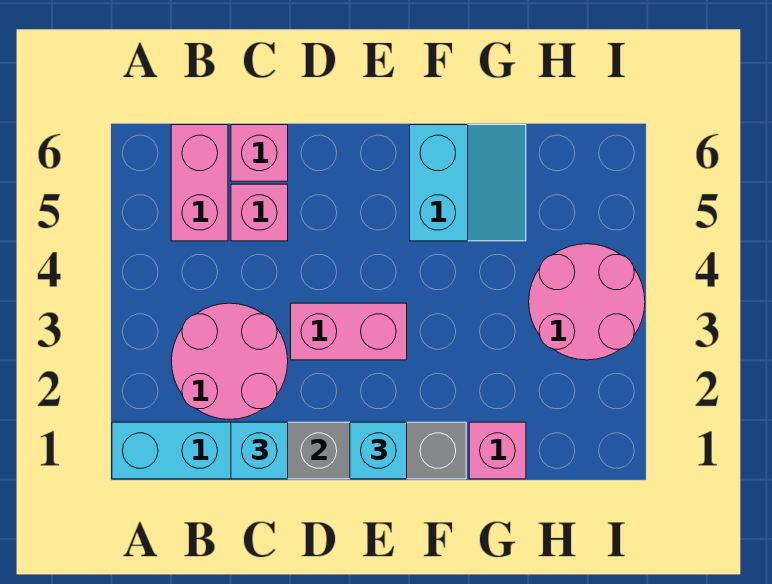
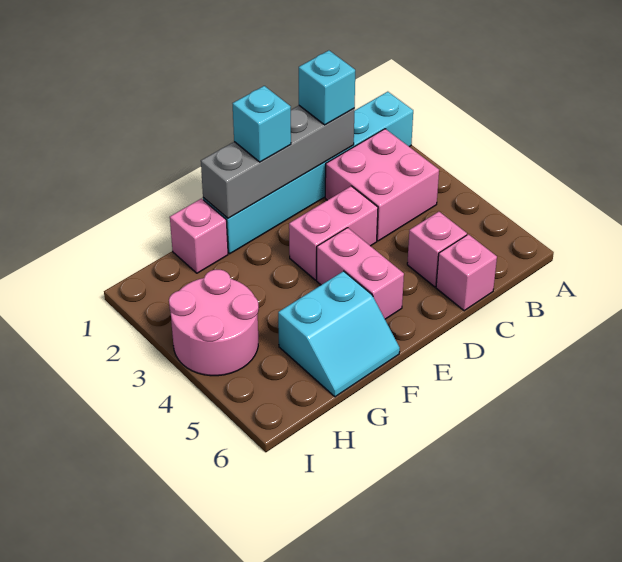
pink round brick B2:C3 level 1 -> pink brick B2:C3 level 1
pink brick B5:B6 level 1 -> pink brick E4:E5 level 1
cyan slope F5:G6 level 1 top F -> cyan slope F5:G6 level 1 top 5

